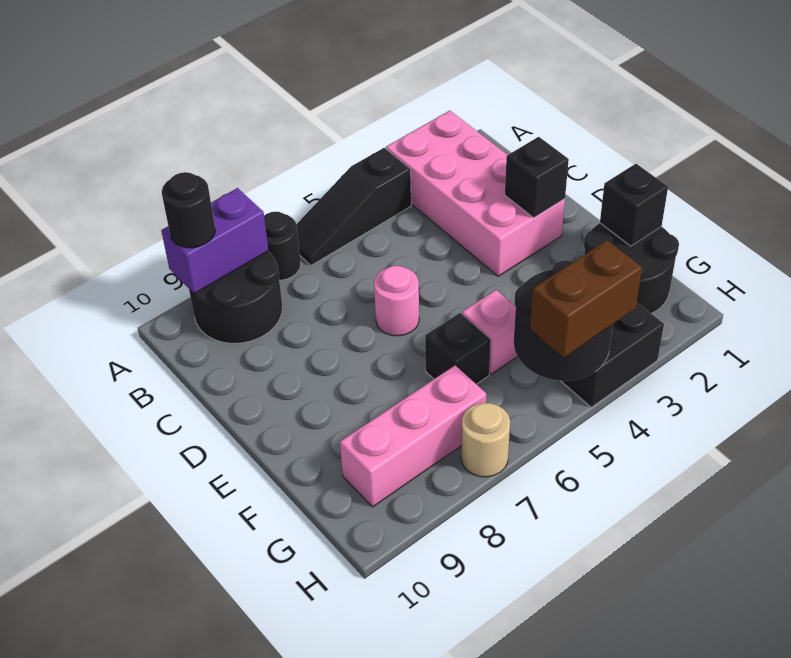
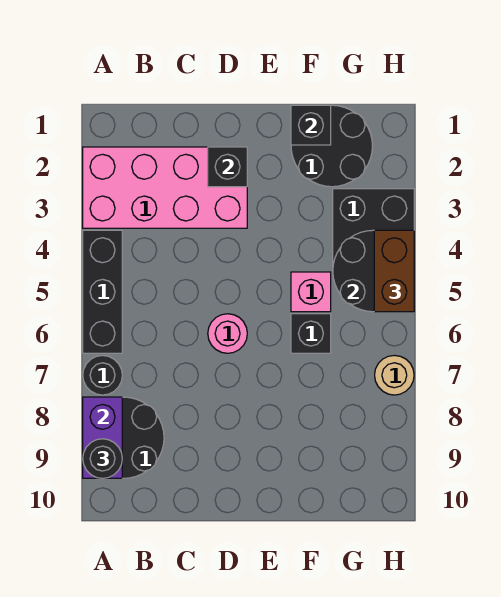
black slope A4:A6 level 1 top 4 -> black brick A4:A6 level 1
pink brick G7:G9 level 1 -> none

